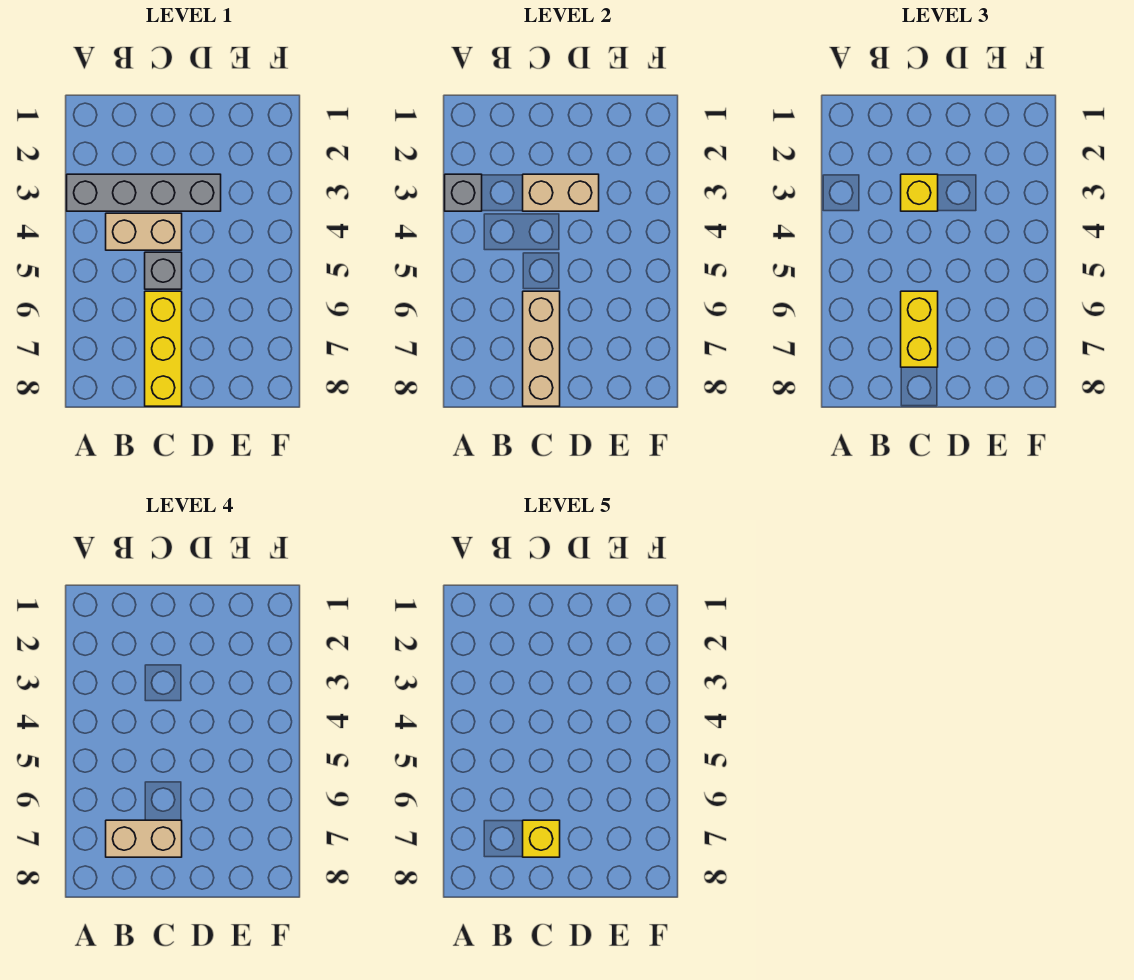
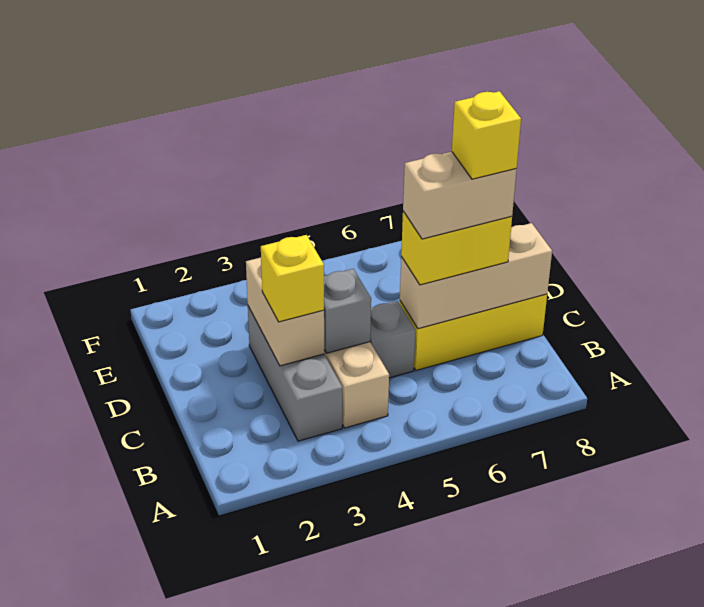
grey brick A3:D3 level 1 -> grey brick B3:D3 level 1
grey brick A3 level 2 -> grey brick C4 level 2
tan brick B7:C7 level 4 -> tan brick C6:C7 level 4

